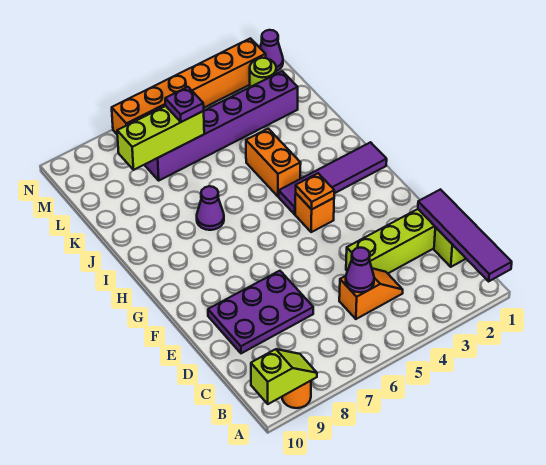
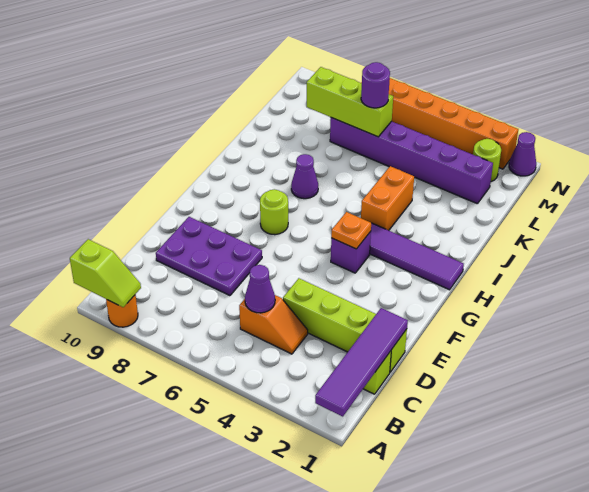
orange brick G4 level 1 -> purple brick G4 level 1
none -> lime round brick G7 level 1
purple plate L6 level 3 -> purple round brick L6 level 3

